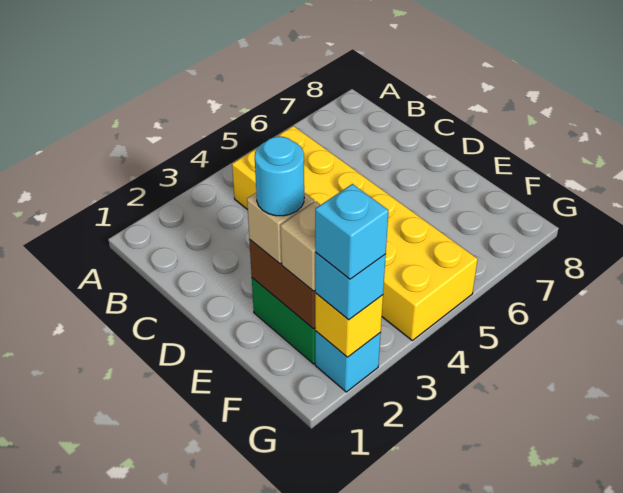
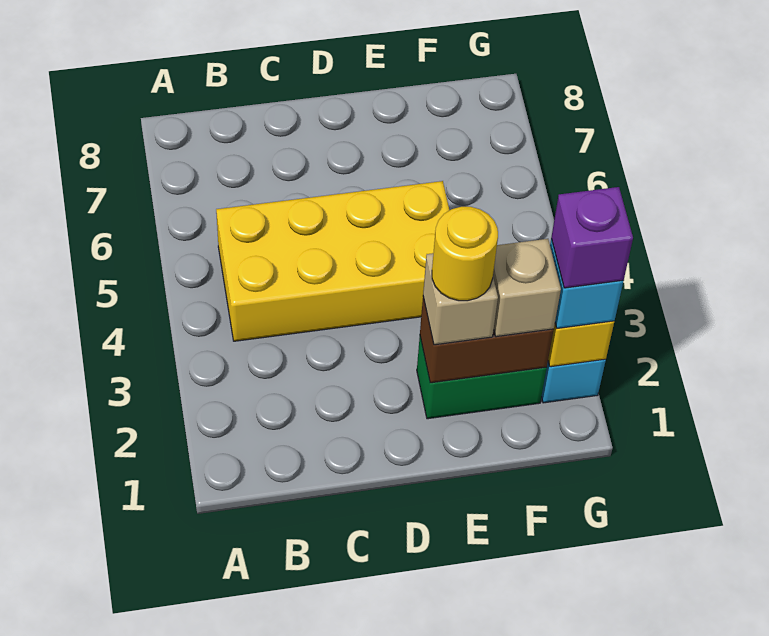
yellow brick B4:G5 level 1 -> yellow brick B4:E5 level 1
cyan round brick E2 level 4 -> yellow round brick E2 level 4
cyan brick G2 level 4 -> purple brick G2 level 4

